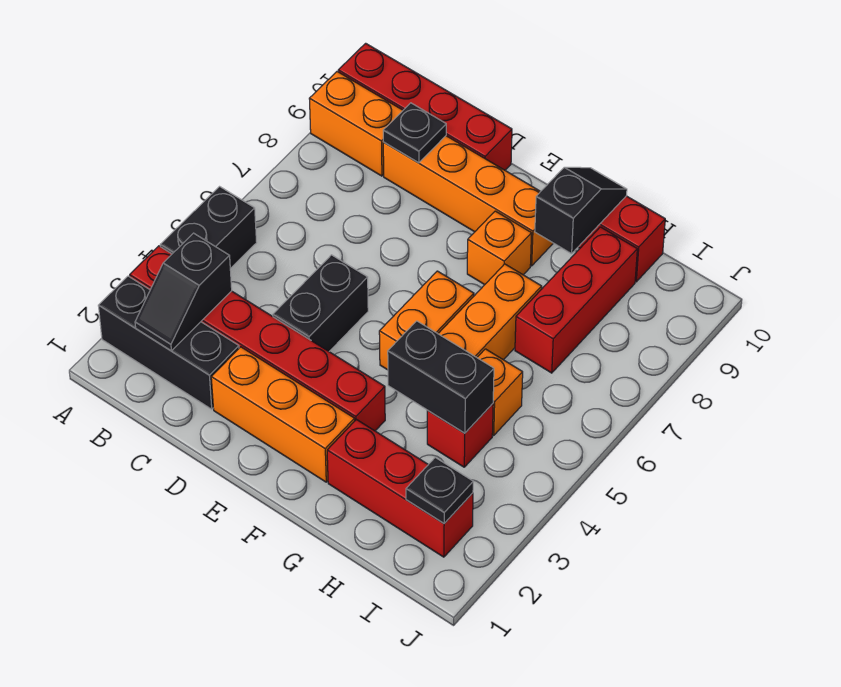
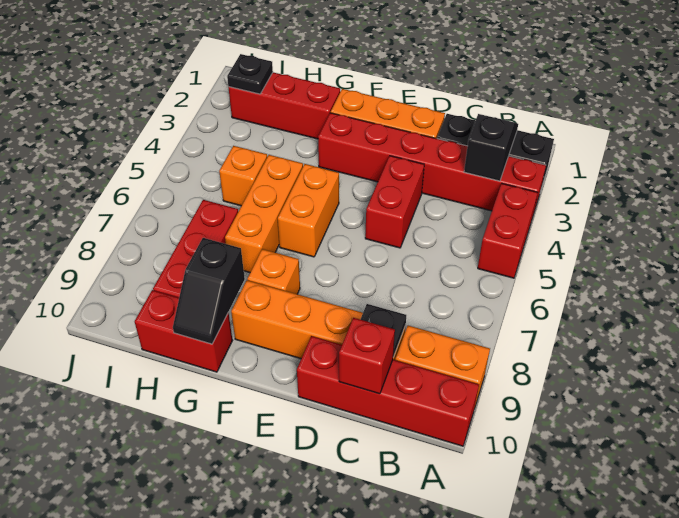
black brick A4:A5 level 1 -> red brick A4:A5 level 1
black brick D4:D5 level 1 -> red brick D4:D5 level 1
black brick G4:H4 level 2 -> none
red brick H4 level 1 -> red brick C10 level 2

